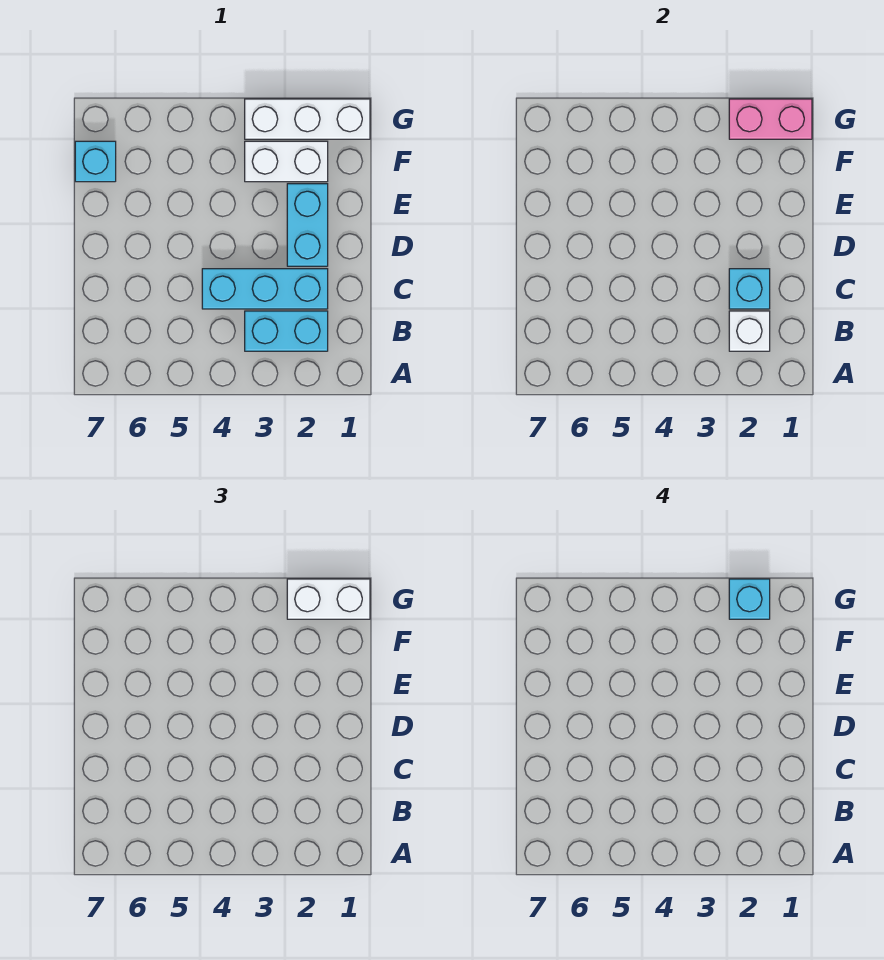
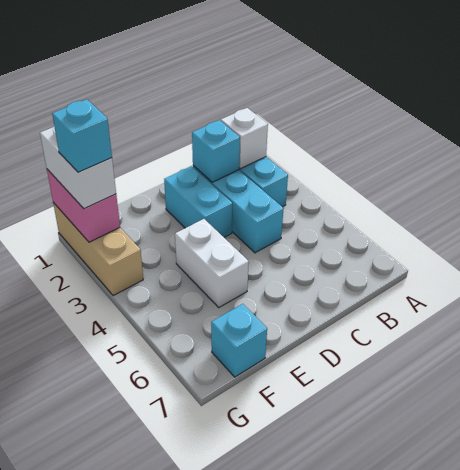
cyan brick D2:E2 level 1 -> cyan brick D2:D3 level 1
white brick F2:F3 level 1 -> white brick E4:E5 level 1
white brick G1:G3 level 1 -> tan brick G1:G3 level 1

